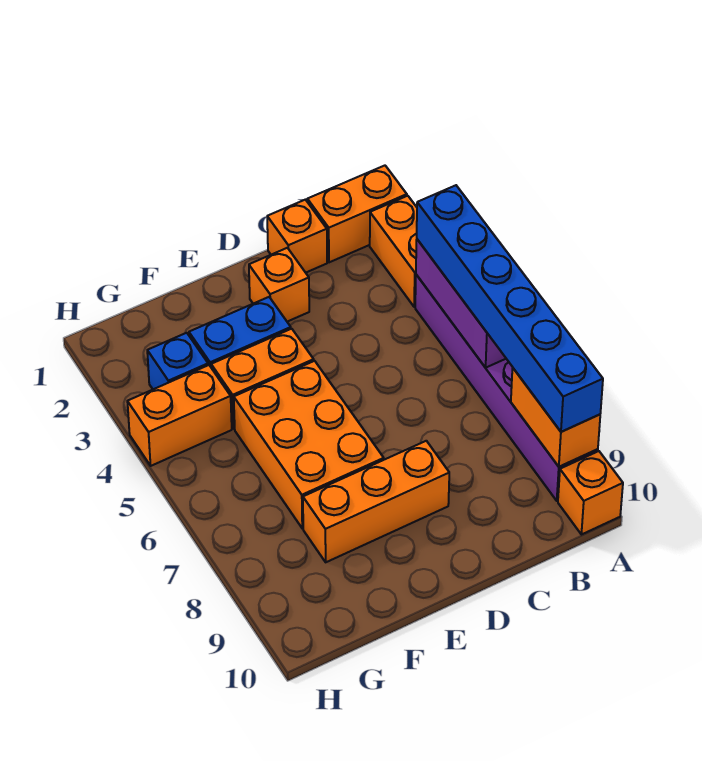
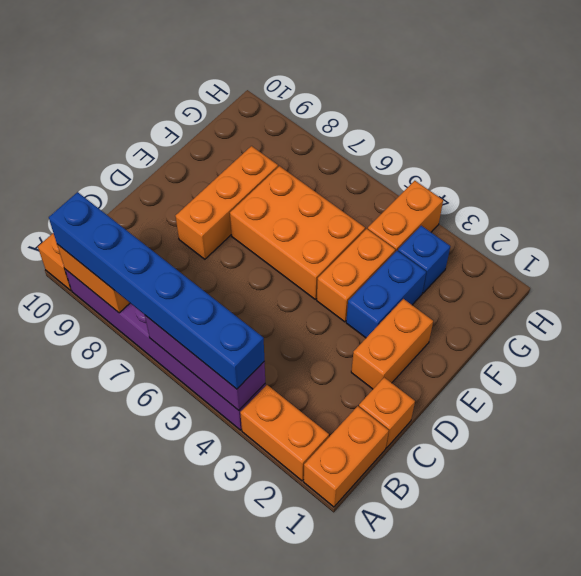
orange brick D2 level 1 -> orange brick D2:E2 level 1

